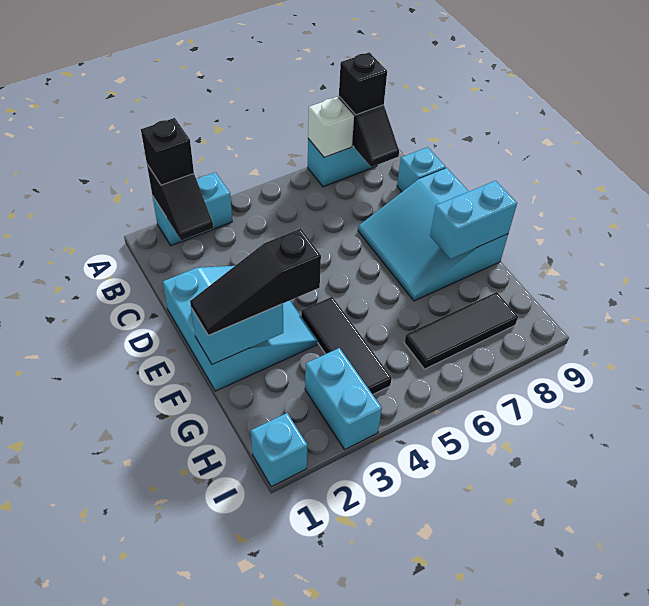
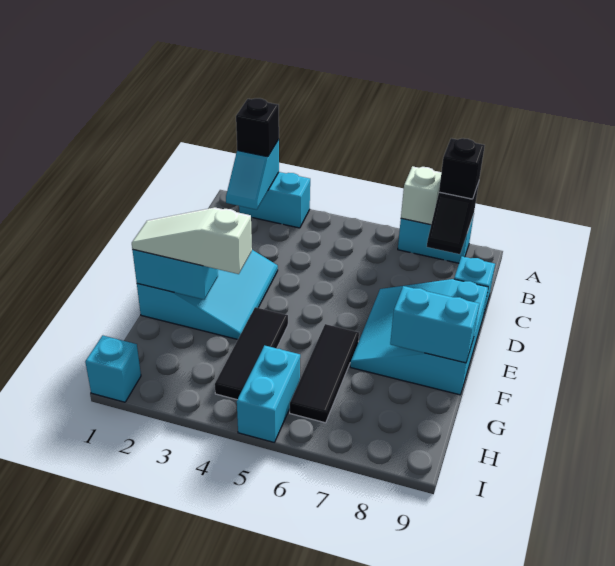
black slope A2:B2 level 2 top A -> cyan slope A2:B2 level 2 top A
black slope F1:F3 level 3 top 3 -> white slope F1:F3 level 3 top 3
cyan brick H3:I3 level 1 -> cyan brick H5:I5 level 1
black tile H6:H8 level 1 -> black tile F6:H6 level 1

